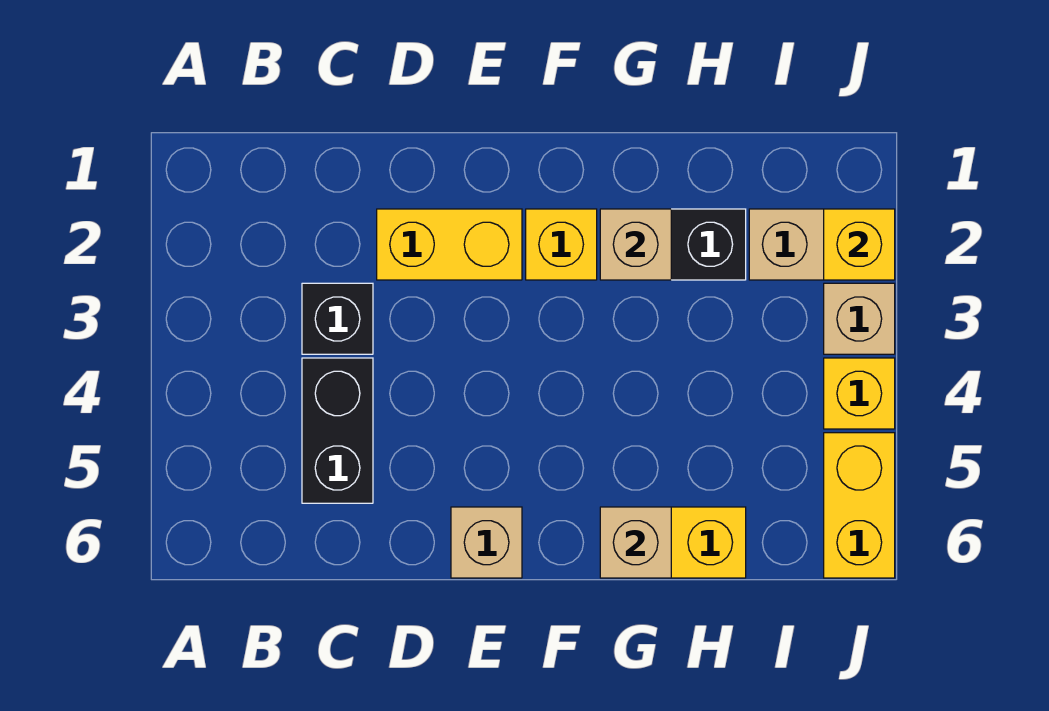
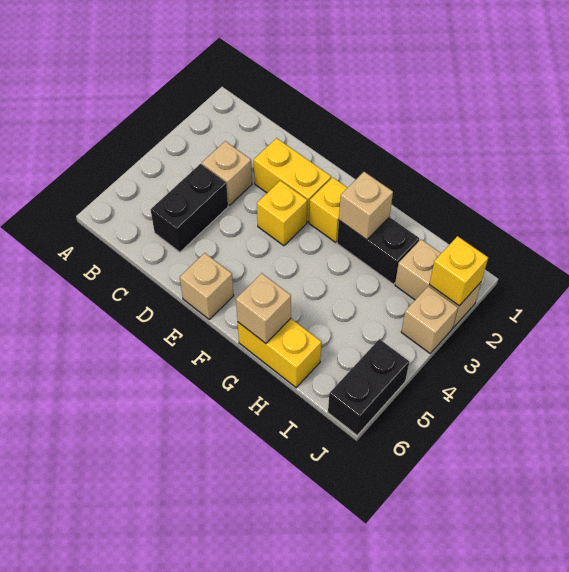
black brick C3 level 1 -> tan brick C3 level 1
yellow brick J4 level 1 -> yellow brick E3 level 1
yellow brick J5:J6 level 1 -> black brick J5:J6 level 1

